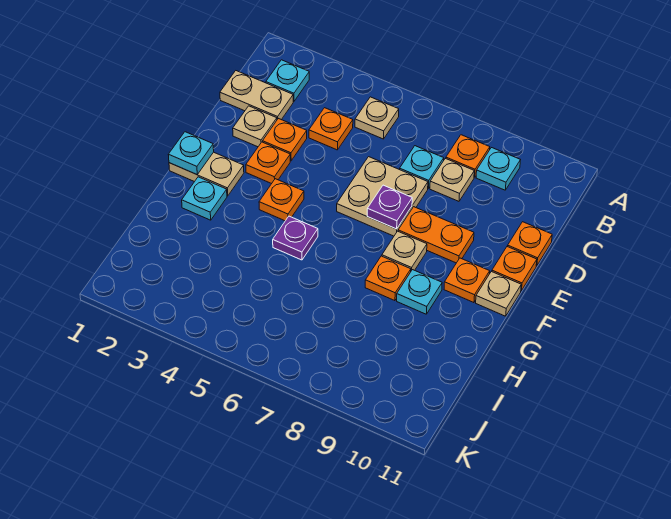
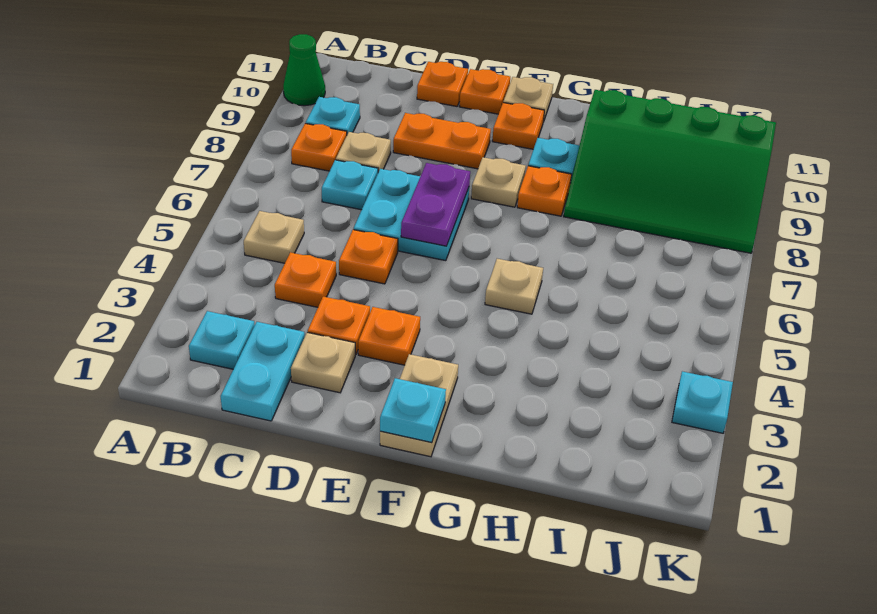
none -> green cone A10 level 1
tan plate C1:C2 level 1 -> cyan plate C1:C2 level 1
tan plate D6:E7 level 1 -> cyan plate D6:E7 level 1
purple plate E7 level 2 -> purple plate E6:E7 level 2
orange plate E8:E9 level 1 -> orange plate D9:E9 level 1
orange plate F4 level 1 -> orange plate D5 level 1
cyan plate G2 level 1 -> cyan plate K3 level 1
purple plate G5 level 1 -> tan plate G5 level 1
none -> green slope H8:K10 level 1 top 10

